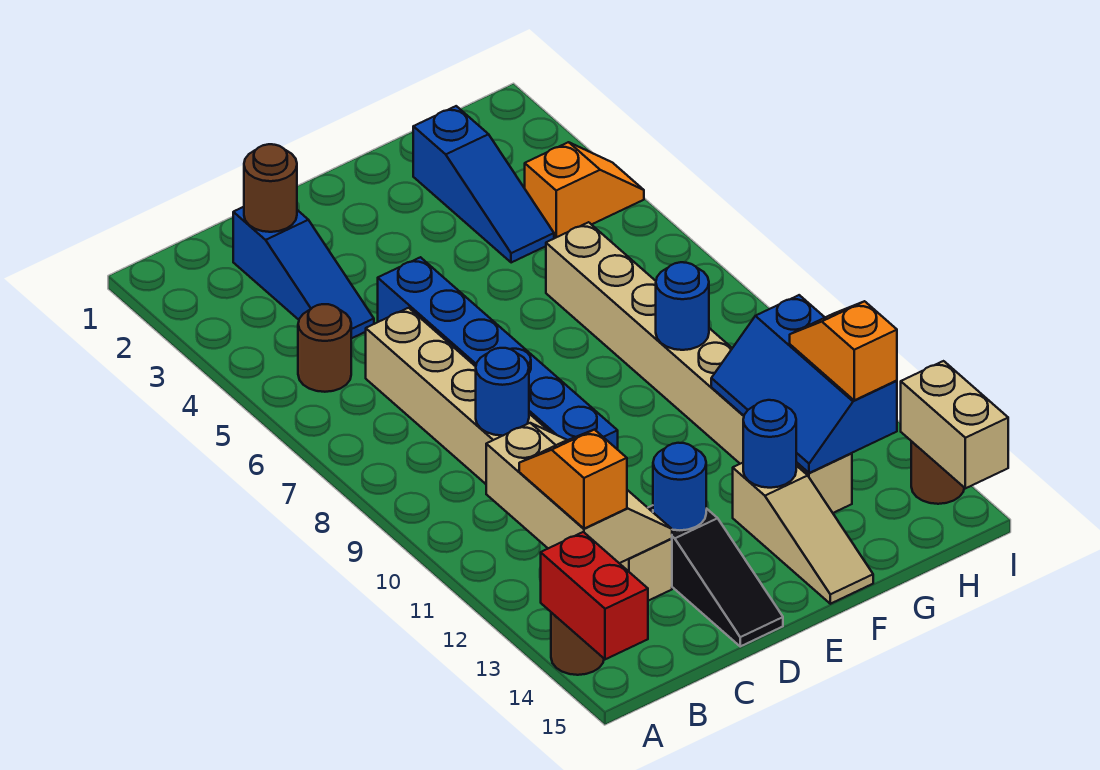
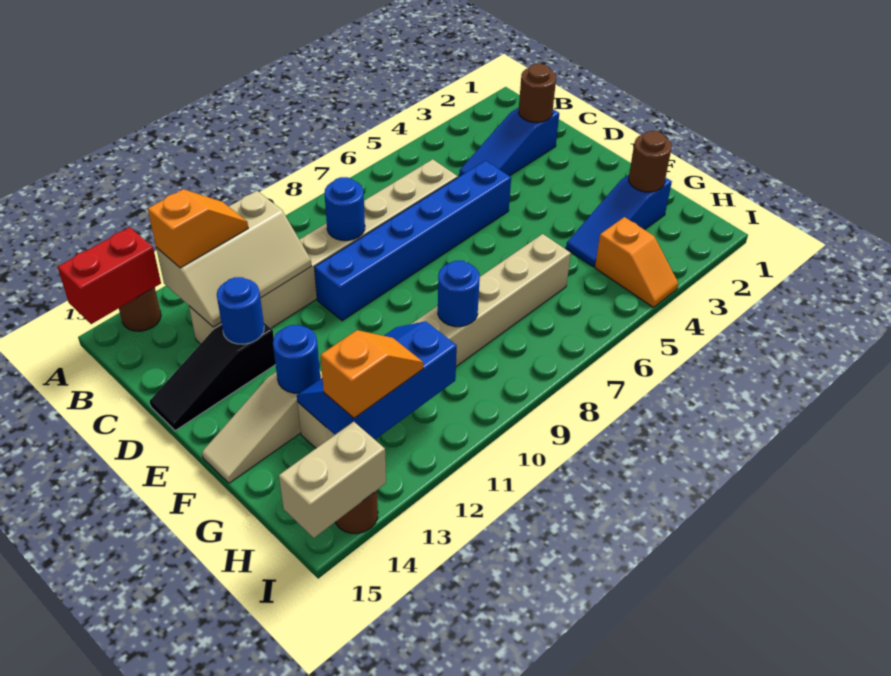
brown round brick B5 level 1 -> brown round brick G2 level 2

